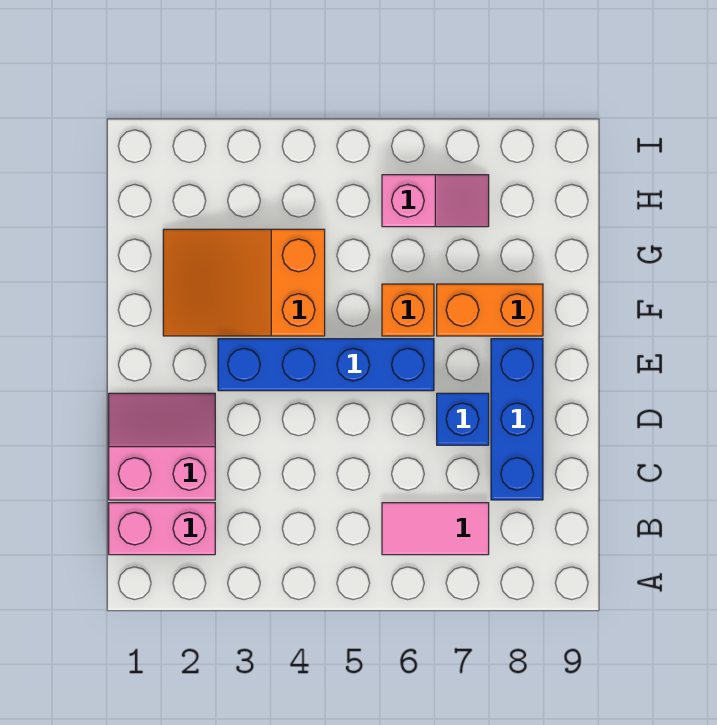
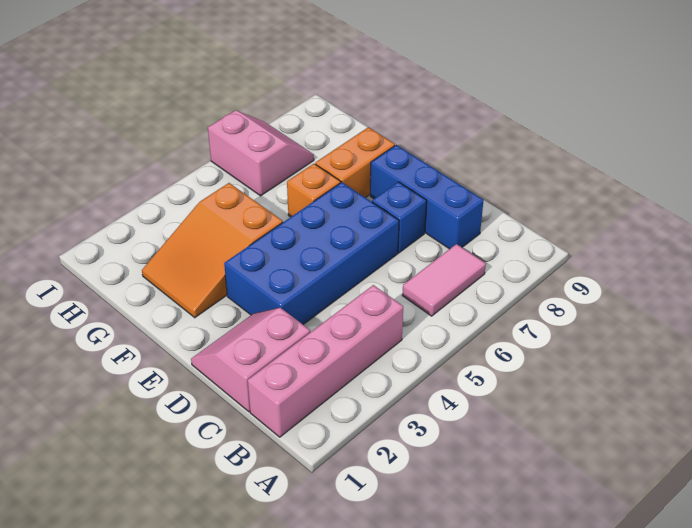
pink brick B1:B2 level 1 -> pink brick B1:B4 level 1
blue brick E3:E6 level 1 -> blue brick D3:E6 level 1
pink slope H6:H7 level 1 top 6 -> pink slope H6:I7 level 1 top 6

